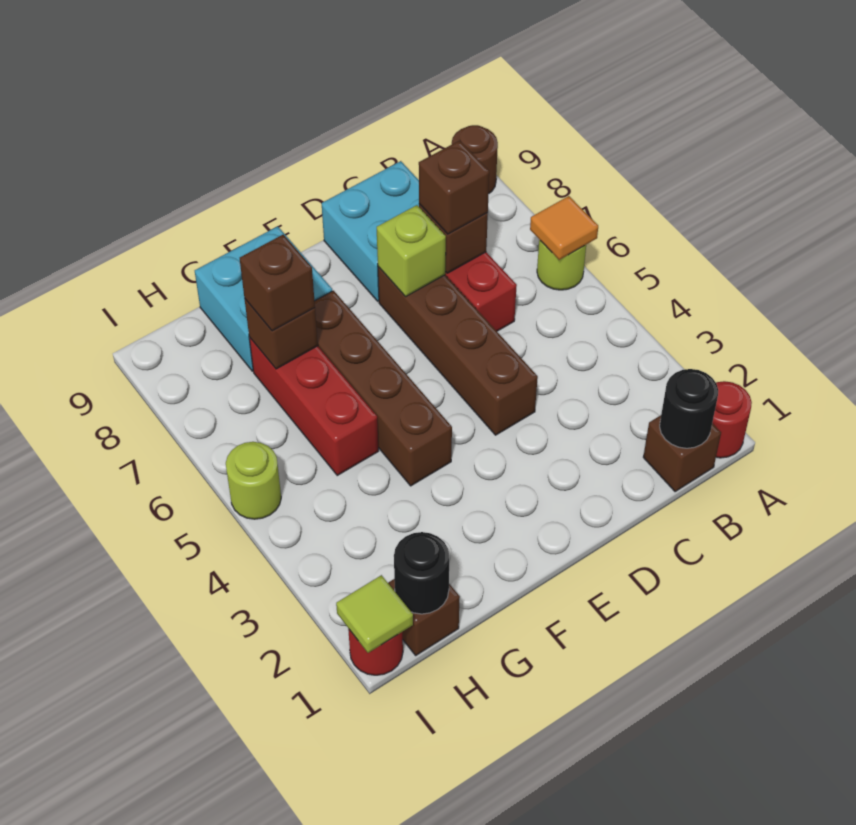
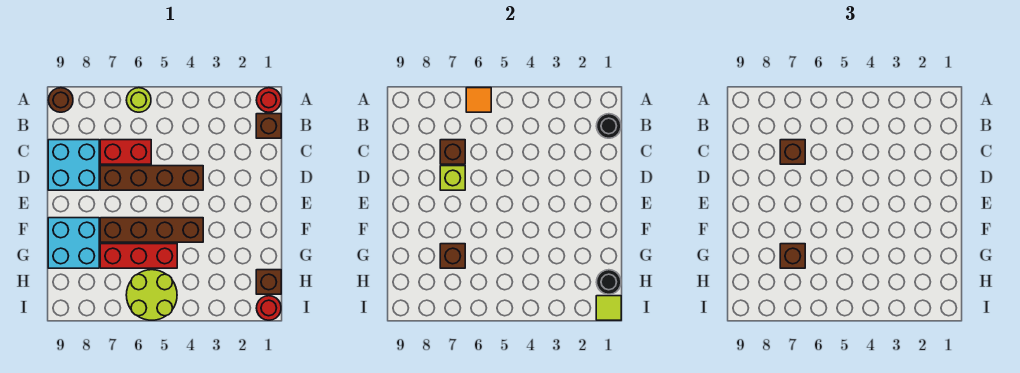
lime round brick I5 level 1 -> lime round brick H5:I6 level 1

